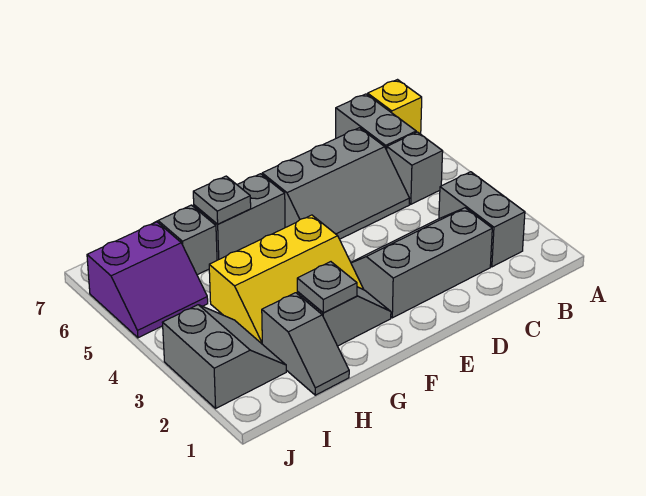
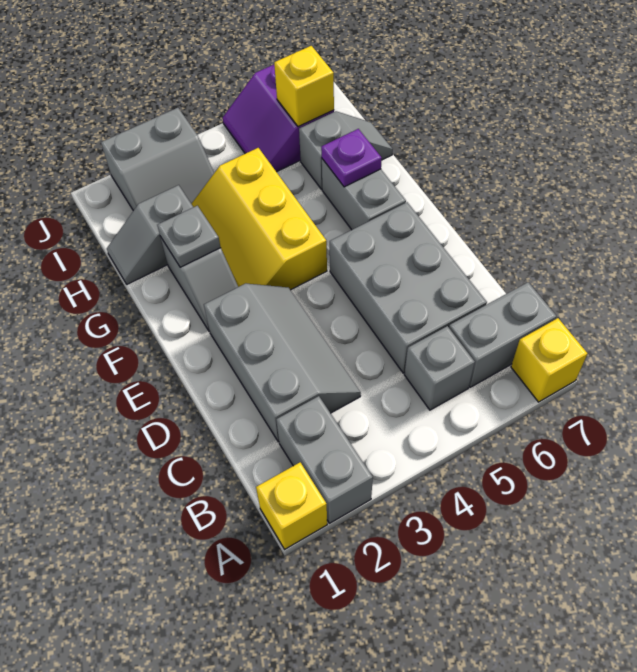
none -> yellow brick A1 level 1
grey brick B2:B3 level 1 -> grey brick A2:B2 level 1
grey slope C5:E6 level 1 top 6 -> grey brick C5:E6 level 1
grey plate G6 level 2 -> purple plate G6 level 2
none -> yellow brick I6 level 2

